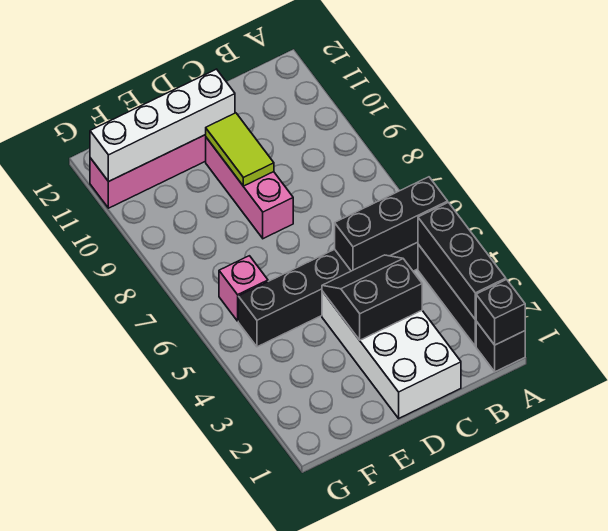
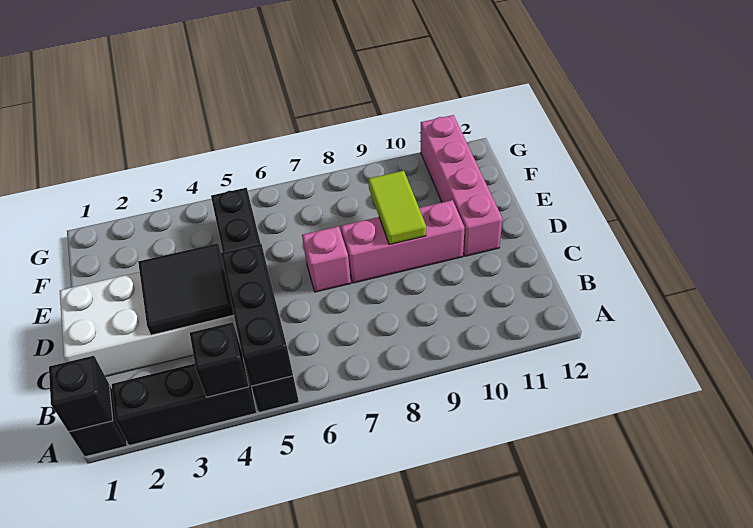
black brick A2:A4 level 2 -> black brick A4 level 2
black slope C3:D4 level 2 top 3 -> black tile C3:D4 level 2
lime tile D9:D10 level 2 -> lime tile D9:E9 level 2
white brick D11:G11 level 2 -> none
pink brick F6 level 1 -> pink brick D7 level 1

